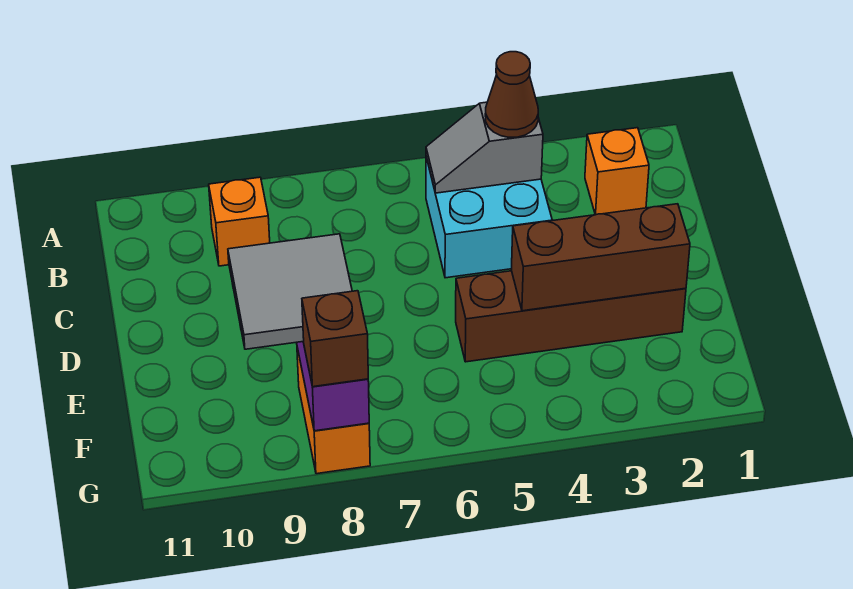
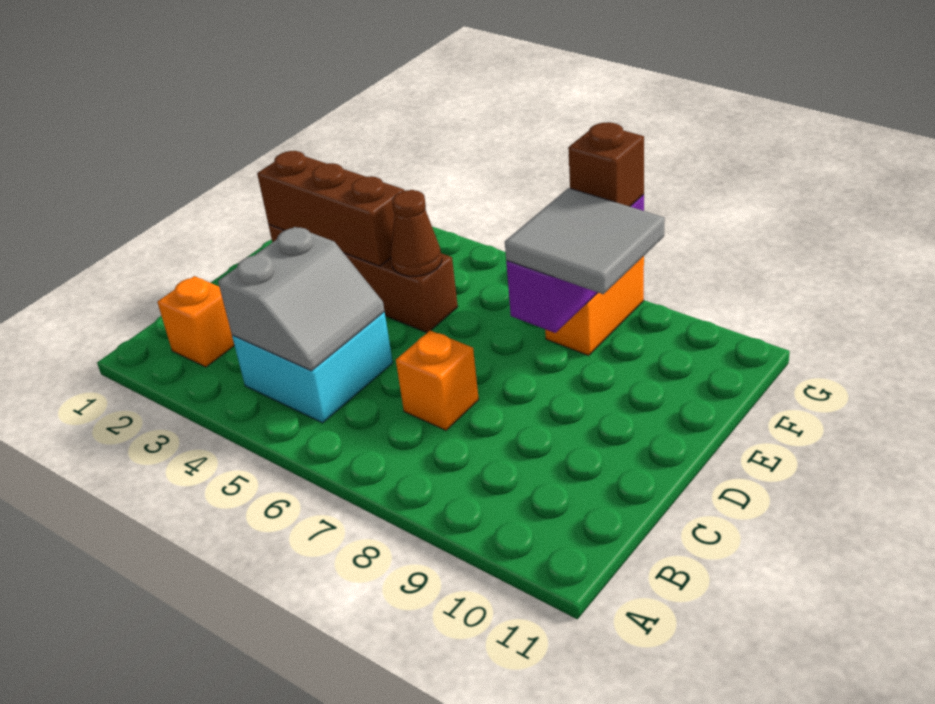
grey slope B4:B5 level 2 top 4 -> grey slope B4:C5 level 2 top 4
brown cone B4 level 3 -> brown cone E5 level 2
orange brick B9 level 1 -> orange brick C7 level 1

